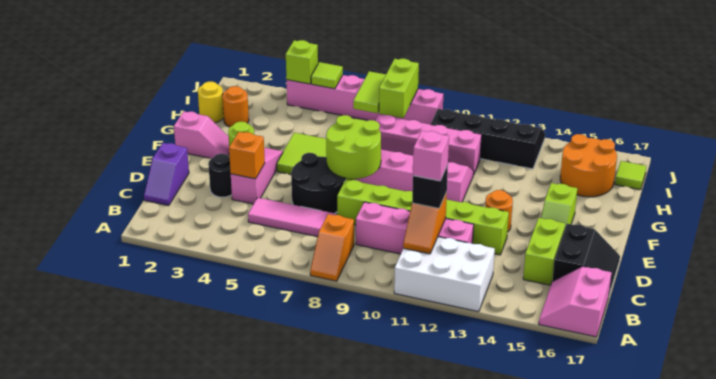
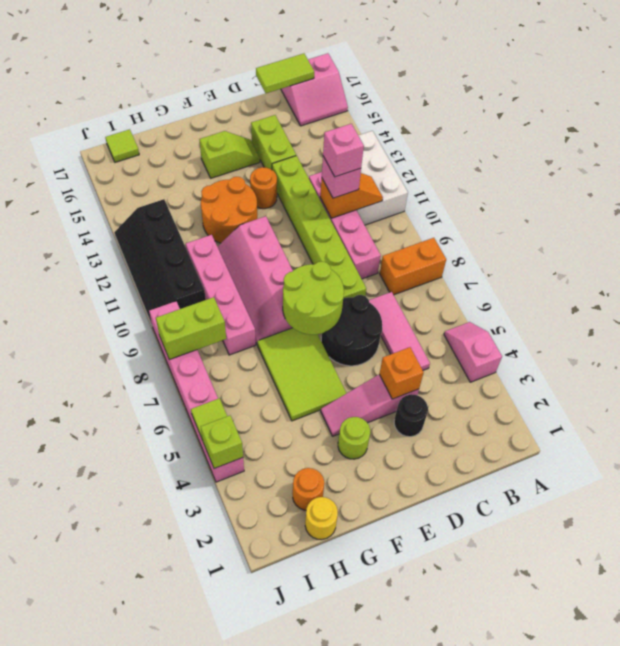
orange slope A8:B8 level 1 top B -> orange brick A8:B8 level 1
purple slope C1:D1 level 1 top D -> none
black brick C11 level 3 -> pink brick C11 level 3
lime brick C15:D15 level 1 -> lime brick D14:D15 level 1
black slope C16:D17 level 1 top 16 -> none
pink slope F1:F2 level 1 top 1 -> pink slope A4:A5 level 1 top 4
orange round brick H15:I16 level 1 -> orange round brick F12:G13 level 1
lime tile I7:J7 level 2 -> lime tile B17:C17 level 2

